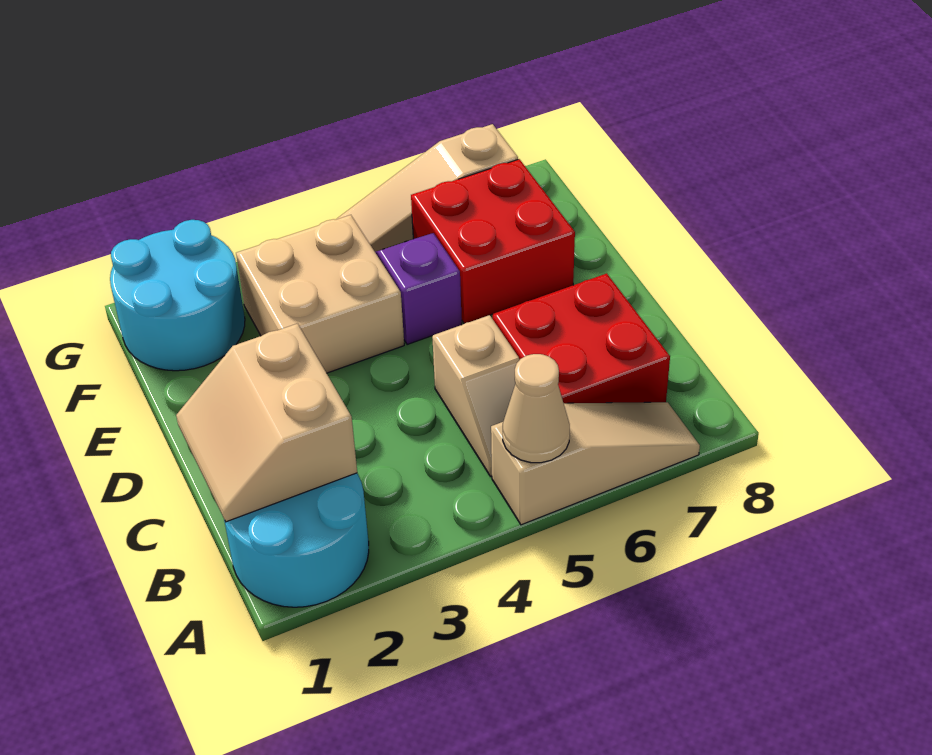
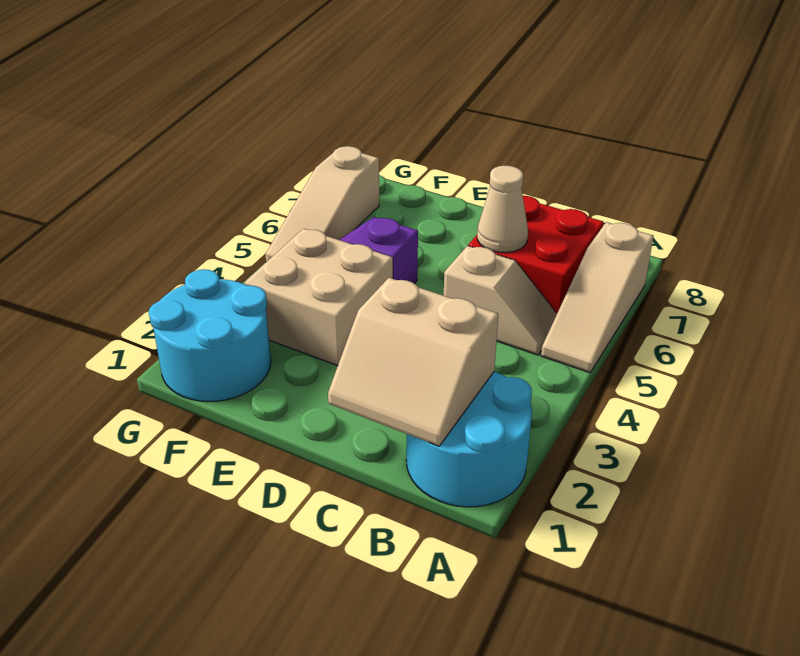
tan slope A5:A7 level 1 top 5 -> tan slope A5:A7 level 1 top 7
tan cone A5 level 2 -> tan cone C6 level 2
red brick E6:F7 level 1 -> none

